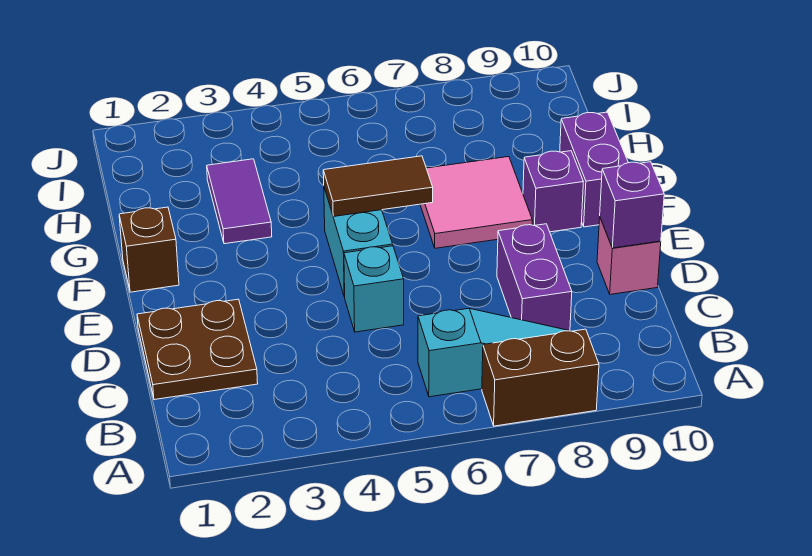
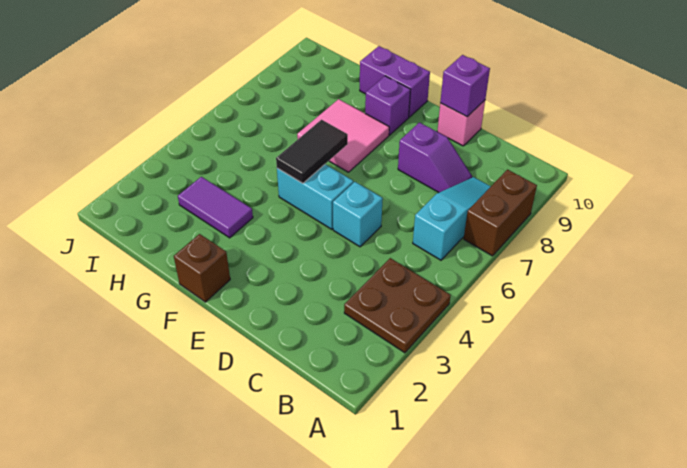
brown plate C1:D2 level 1 -> brown plate A3:B4 level 1
purple brick C8:D8 level 1 -> purple slope C8:D8 level 1 top D
brown tile F5:F6 level 2 -> black tile F5:F6 level 2

